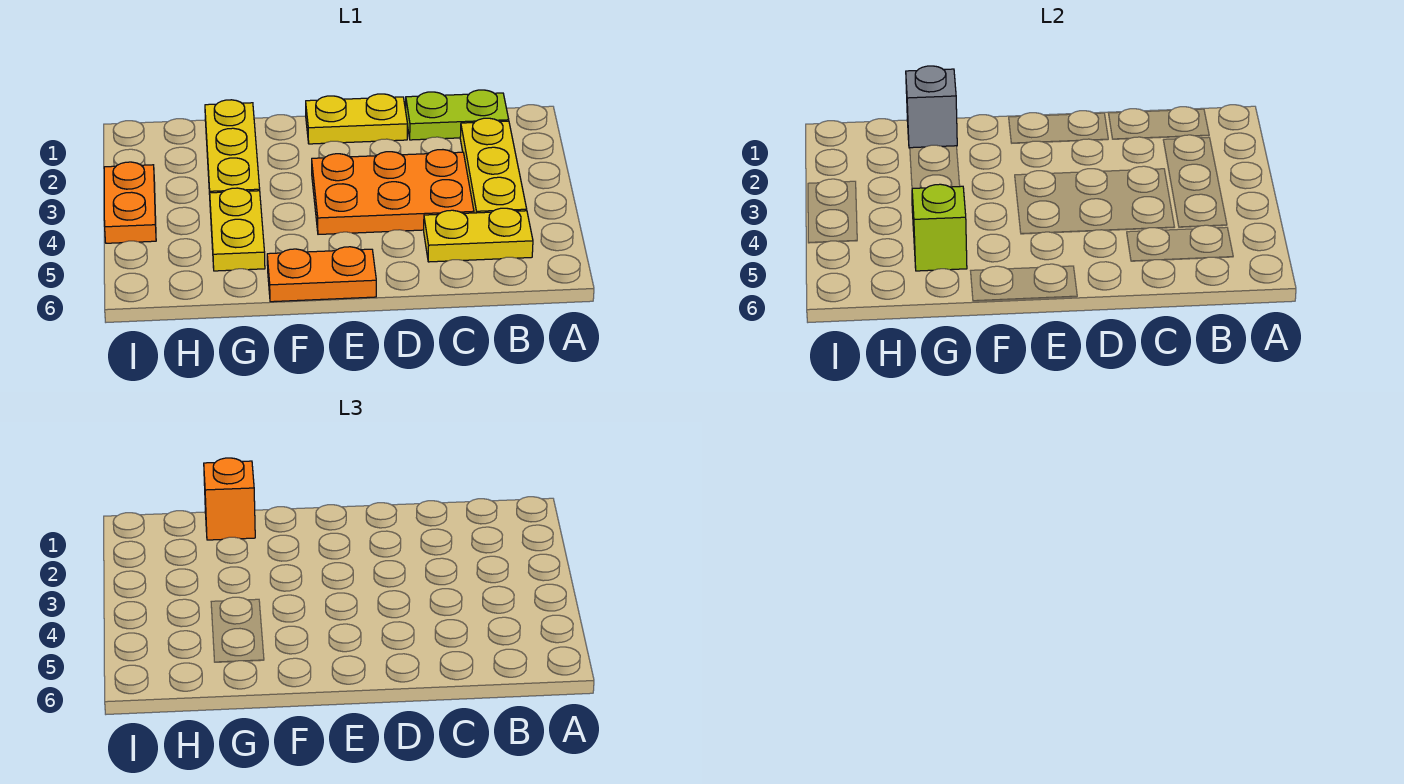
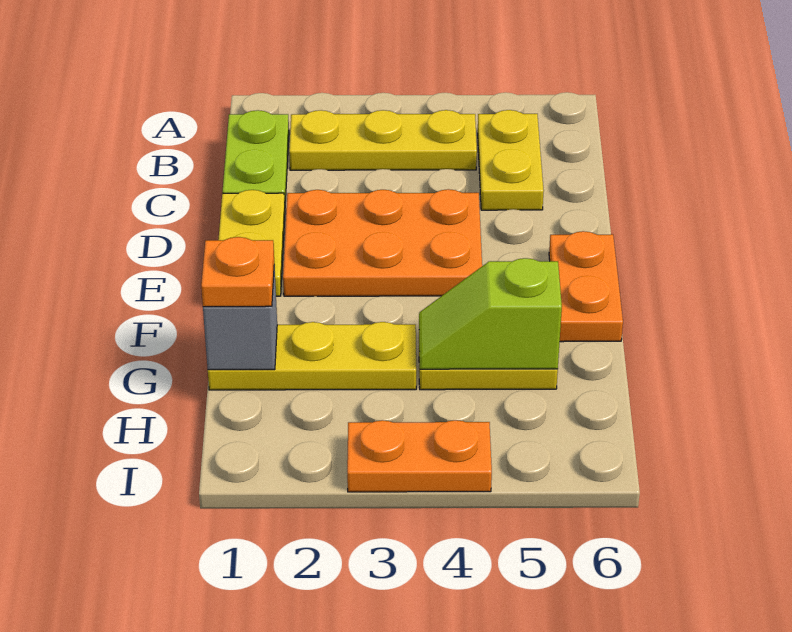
orange plate C3:E4 level 1 -> orange plate D2:E4 level 1
orange brick G1 level 3 -> orange plate G1 level 3

